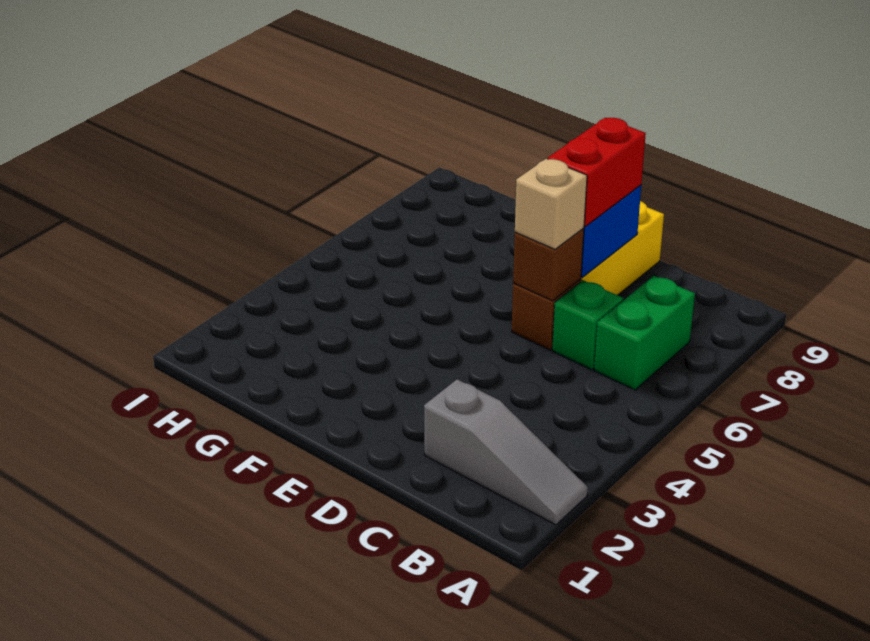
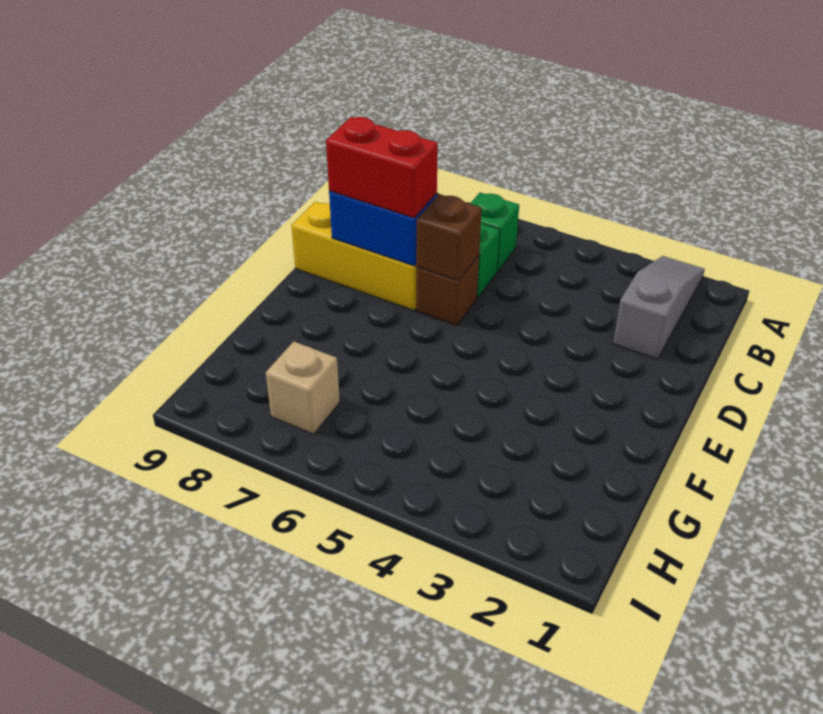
green brick B6:B7 level 1 -> green brick B6 level 1
tan brick D6 level 3 -> tan brick H7 level 1

